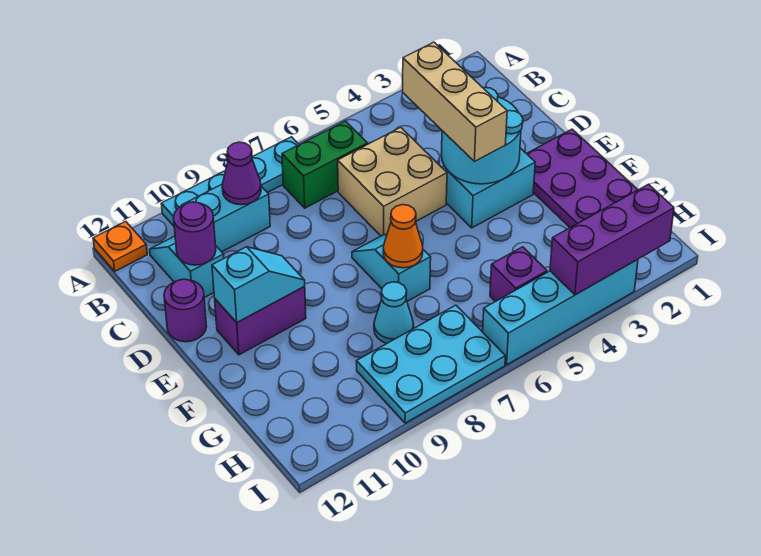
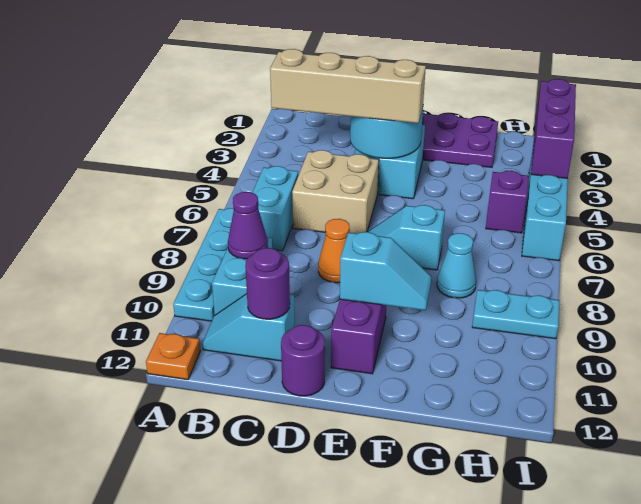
green brick B6:B7 level 1 -> cyan brick B6:B7 level 1
tan brick C4:E4 level 3 -> tan brick B4:E4 level 3
cyan slope E10:E11 level 2 top 11 -> cyan slope E10:F10 level 2 top E
orange cone F7 level 2 -> orange cone D8 level 1
cyan plate H7:I9 level 1 -> cyan plate H9:I9 level 1

